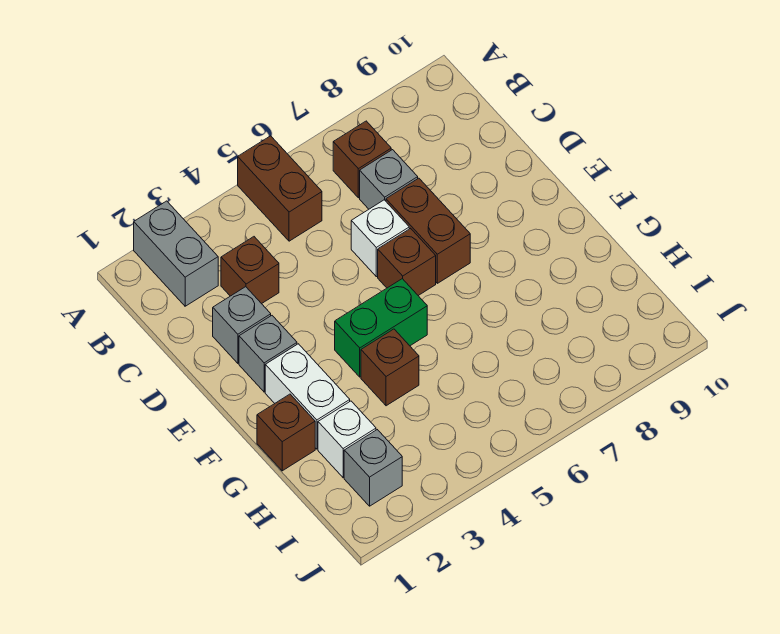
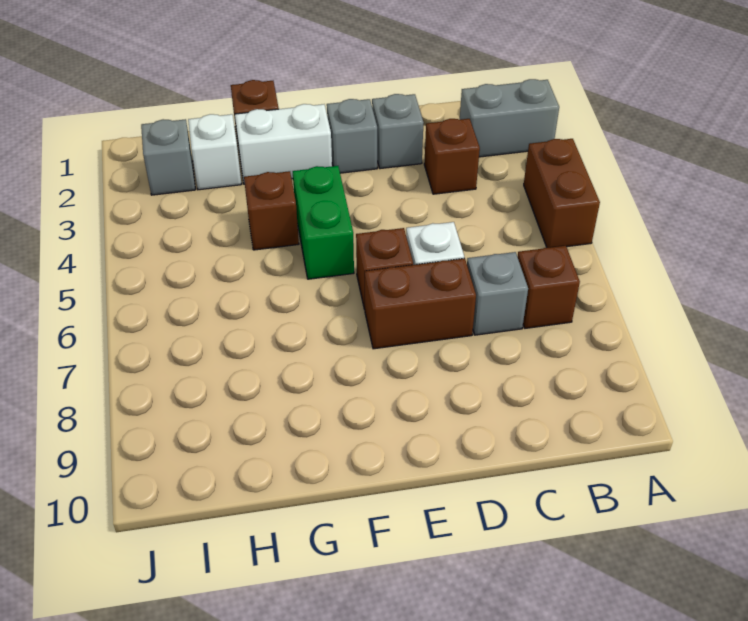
brown brick A5:B5 level 1 -> brown brick A4:A5 level 1

